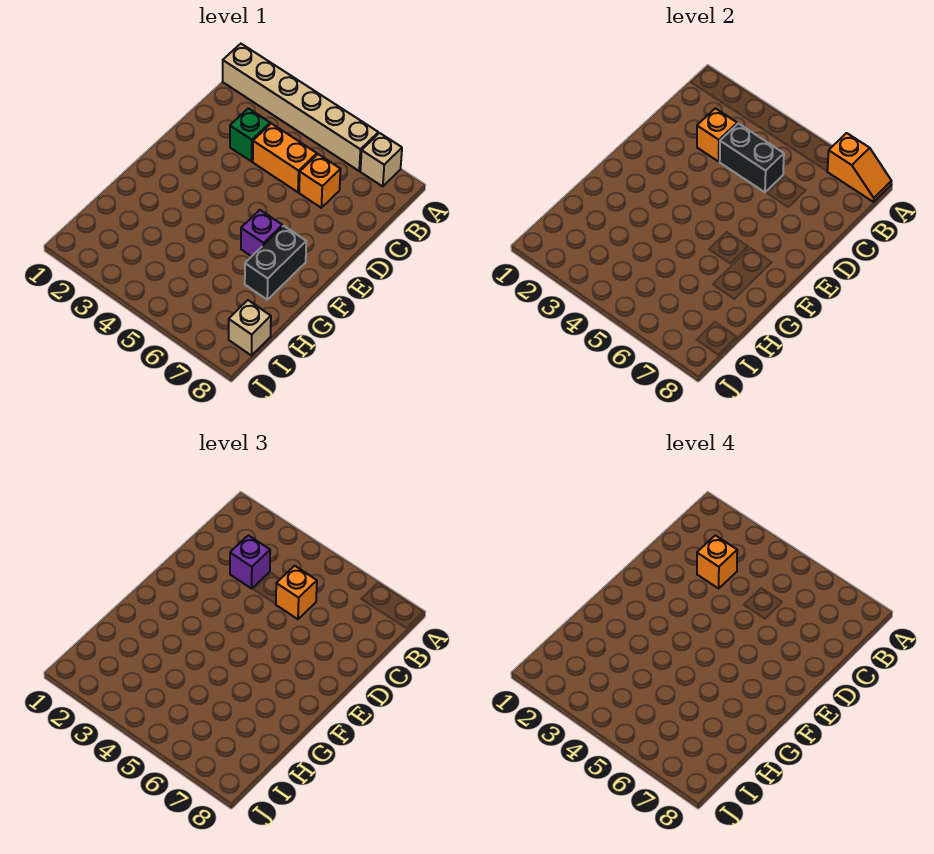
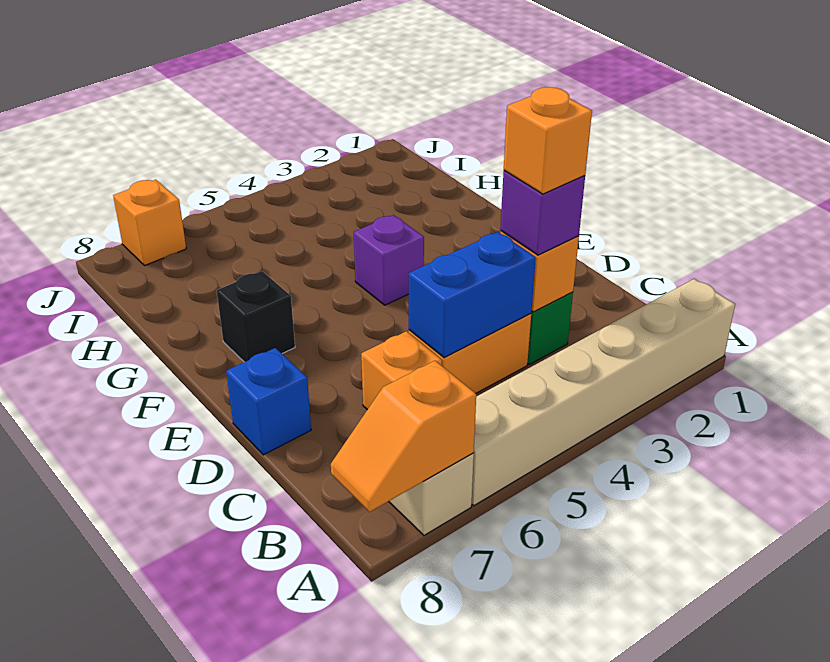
black brick C4:C5 level 2 -> blue brick C4:C5 level 2
orange brick C5 level 3 -> orange brick J7 level 1
none -> blue brick D8 level 1
purple brick F6 level 1 -> purple brick F4 level 1
black brick F7:G7 level 1 -> black brick F7 level 1
tan brick I8 level 1 -> none

